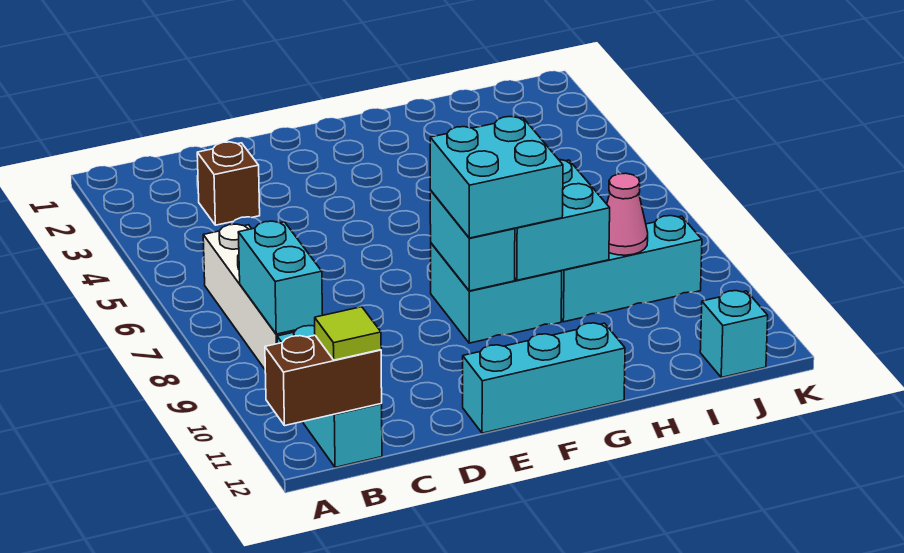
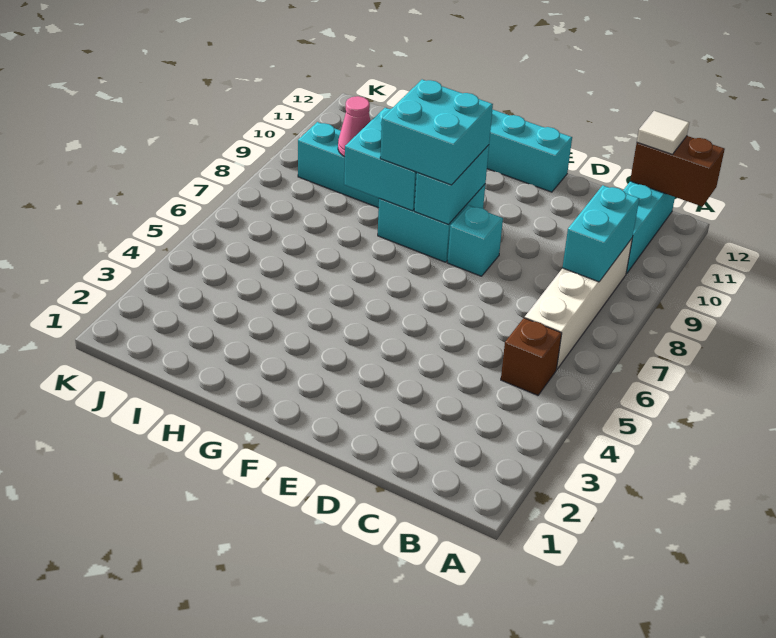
lime tile B12 level 3 -> white tile B12 level 3
brown brick C3 level 1 -> brown brick B5 level 1
cyan brick J12 level 1 -> cyan brick E8 level 1

